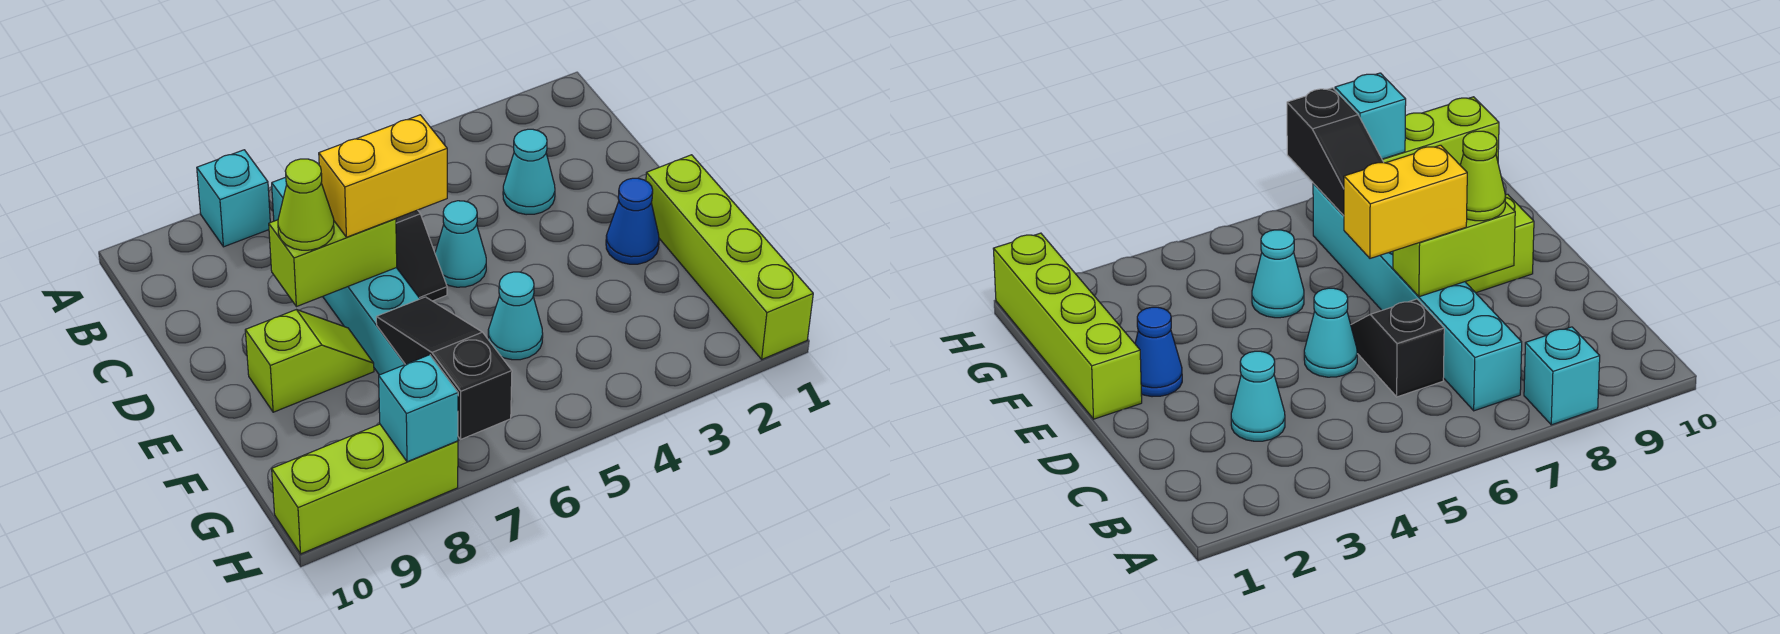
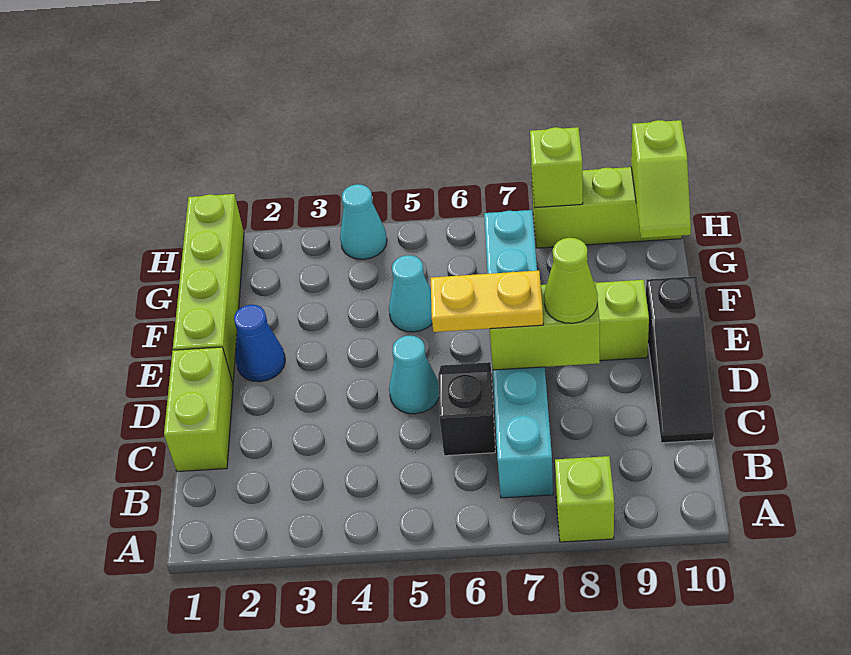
cyan brick A8 level 1 -> lime brick A8 level 1
none -> lime brick C1:D1 level 1
cyan cone C3 level 1 -> cyan cone H4 level 1
yellow brick D6:D7 level 3 -> yellow plate D6:D7 level 3
black slope F7:H7 level 2 top H -> black slope C10:E10 level 1 top E
none -> lime slope G10:H10 level 2 top H
cyan brick H8 level 2 -> lime brick H8 level 2

